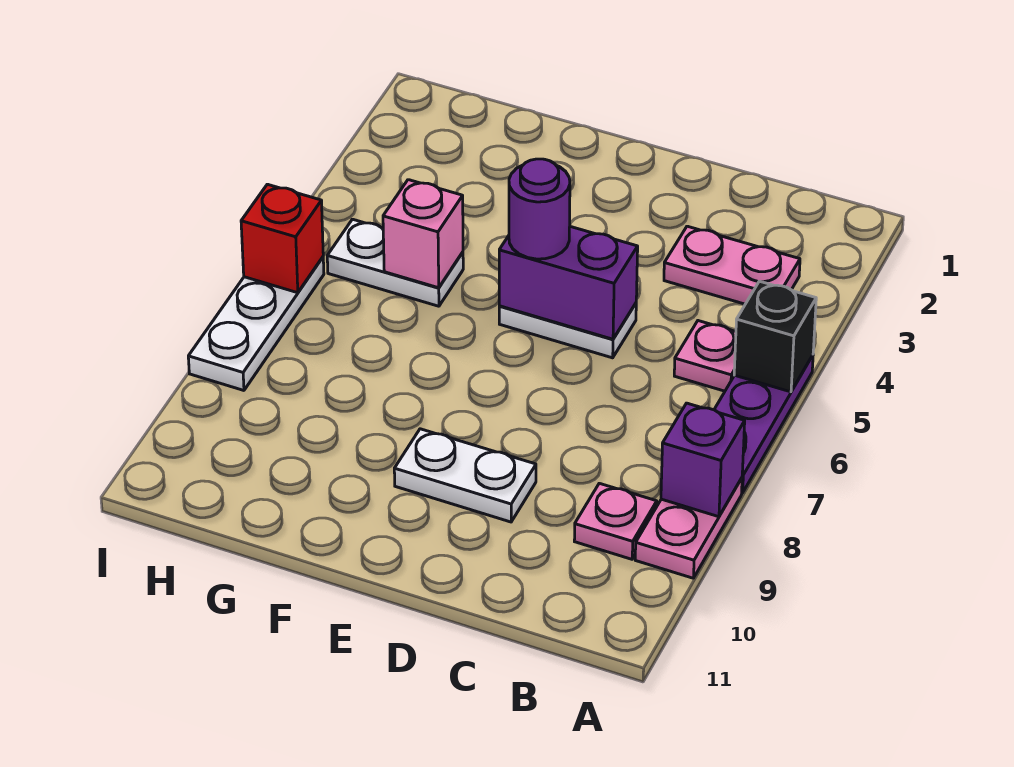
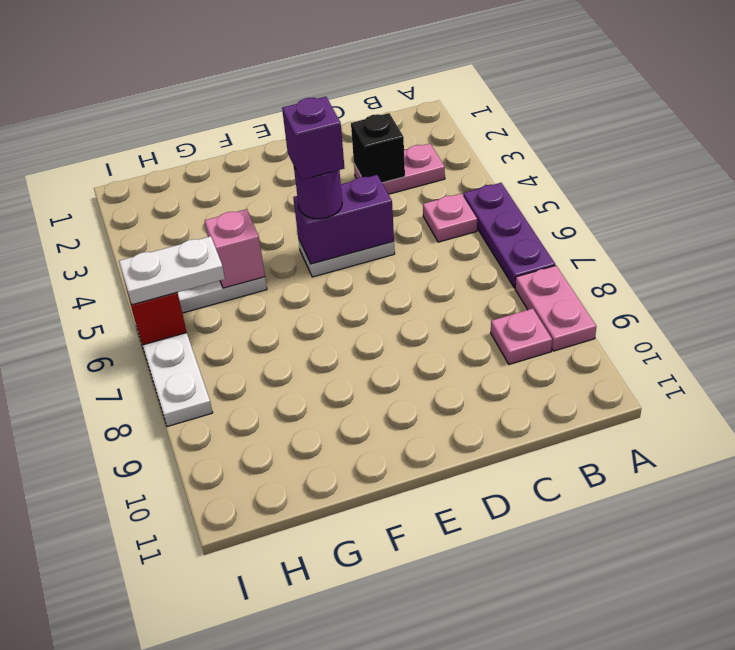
black brick A5 level 2 -> black brick C3 level 2
purple brick A8 level 2 -> purple brick E5 level 4
white plate D9:E9 level 1 -> white plate H6:I6 level 3

